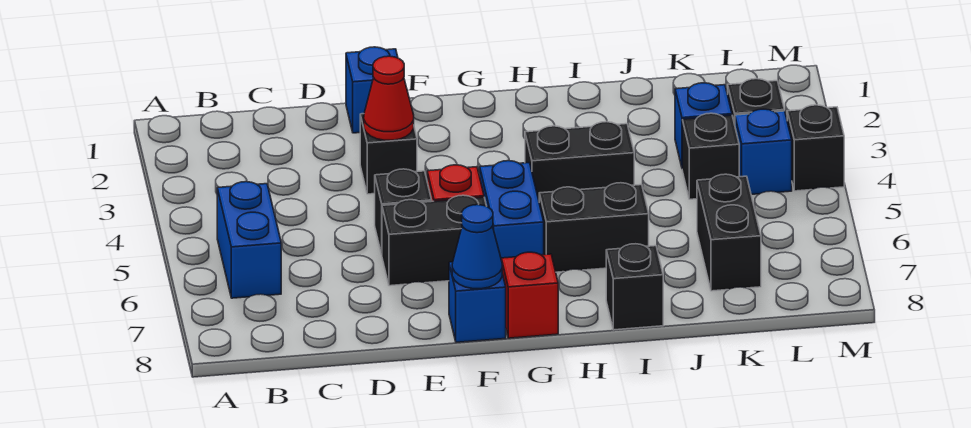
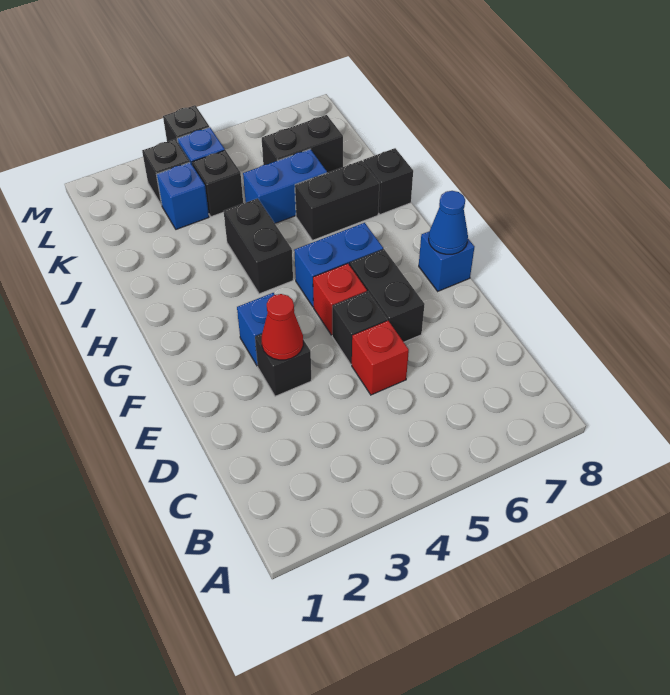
blue brick B5:B6 level 1 -> blue brick J5:J6 level 1
blue brick E1 level 1 -> blue brick F3 level 1
red brick G8 level 1 -> red brick D5 level 1
black brick H6:I6 level 1 -> black brick I6:I7 level 1

